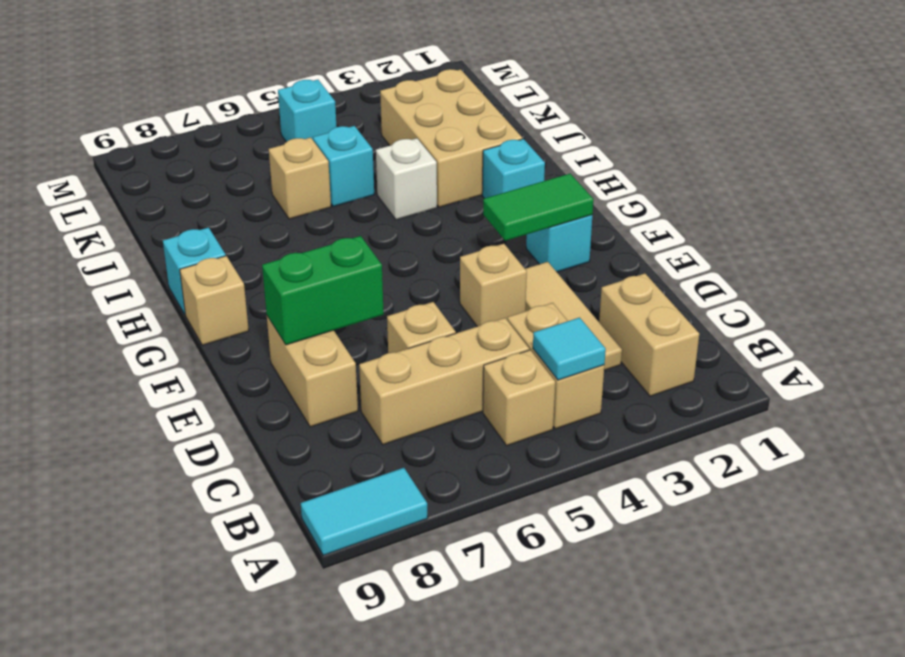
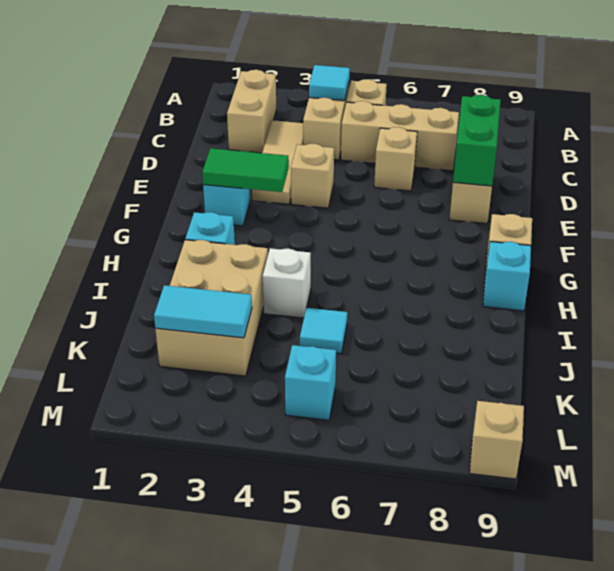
cyan tile A8:A9 level 1 -> cyan tile K2:K3 level 2
green brick E7:E8 level 2 -> green brick D8:E8 level 2
cyan brick J5 level 1 -> cyan tile J5 level 1
tan brick J6 level 1 -> tan brick M9 level 1

